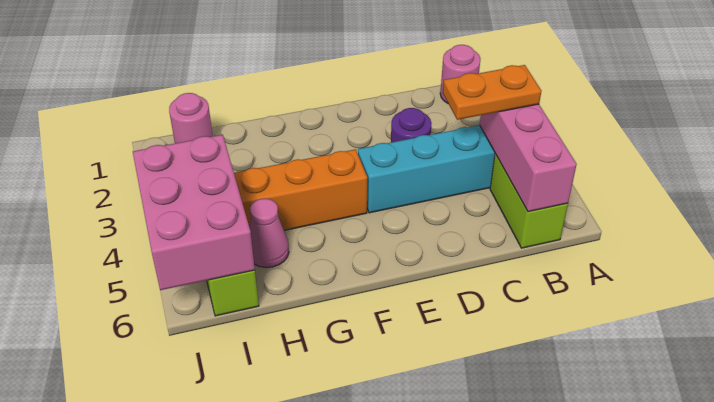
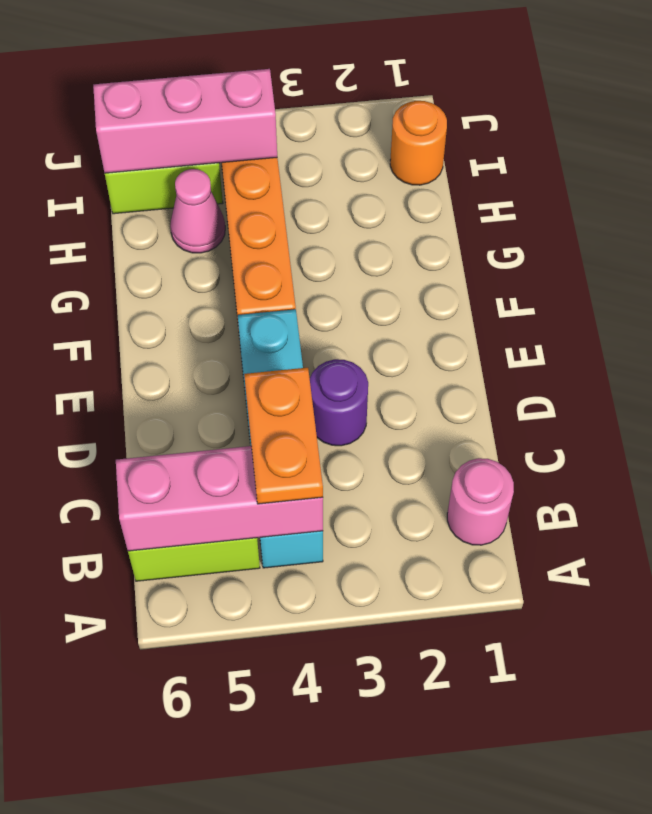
pink round brick I1 level 1 -> orange round brick I1 level 1
pink brick I4:J6 level 2 -> pink brick I4:I6 level 2

